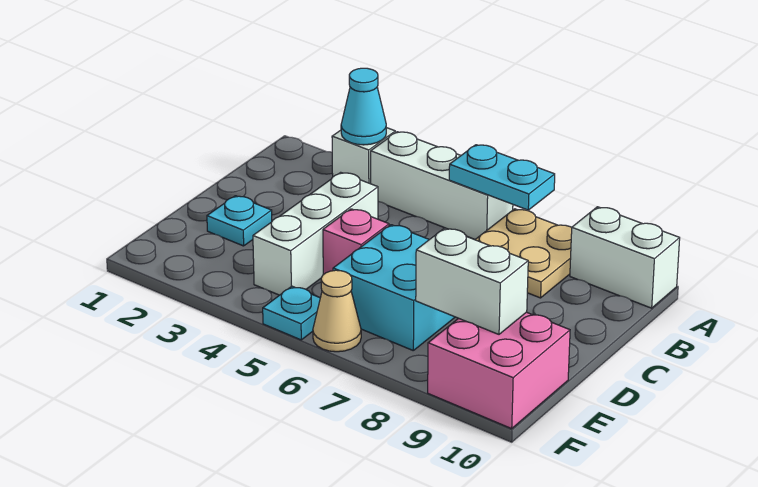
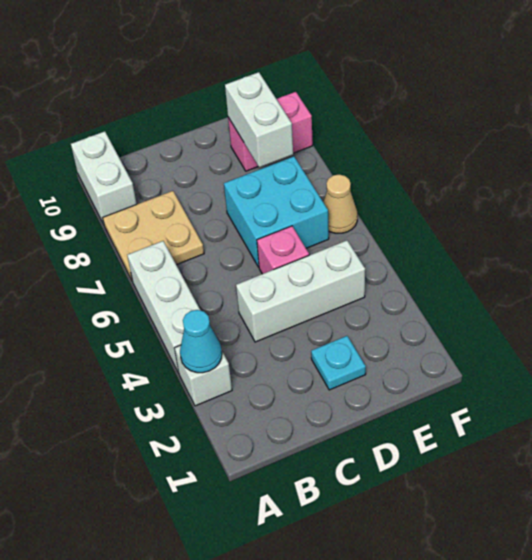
cyan plate A6:A7 level 2 -> none
pink brick E9:F10 level 1 -> pink brick E9:F9 level 1
cyan plate F5 level 1 -> none

